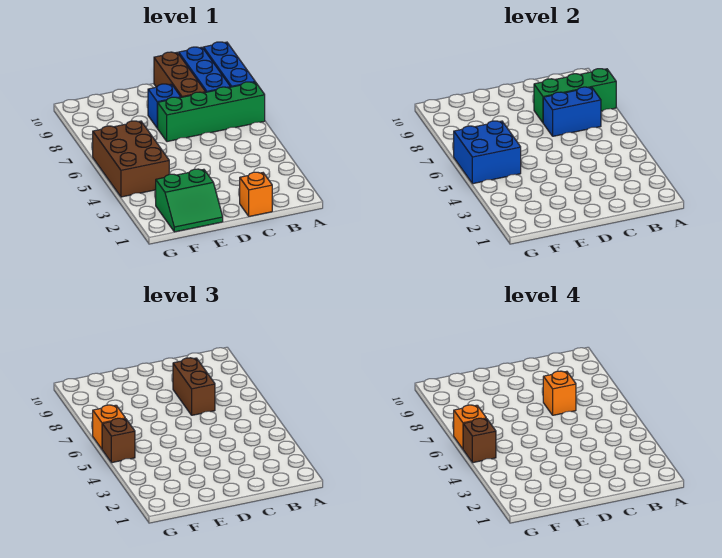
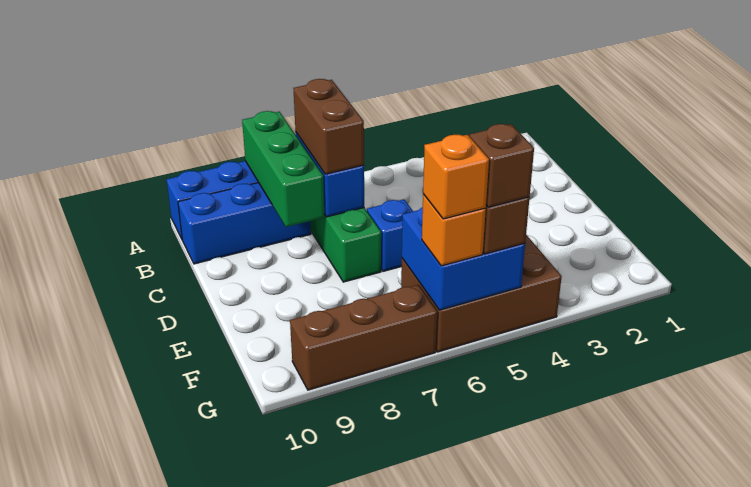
orange brick C1 level 1 -> none
brown brick C7:C8 level 3 -> brown brick B7:C7 level 3
orange brick C7 level 4 -> none
brown brick C8:C10 level 1 -> brown brick G7:G9 level 1
blue brick D8 level 1 -> blue brick D6 level 1
green slope E1:F2 level 1 top 2 -> none

